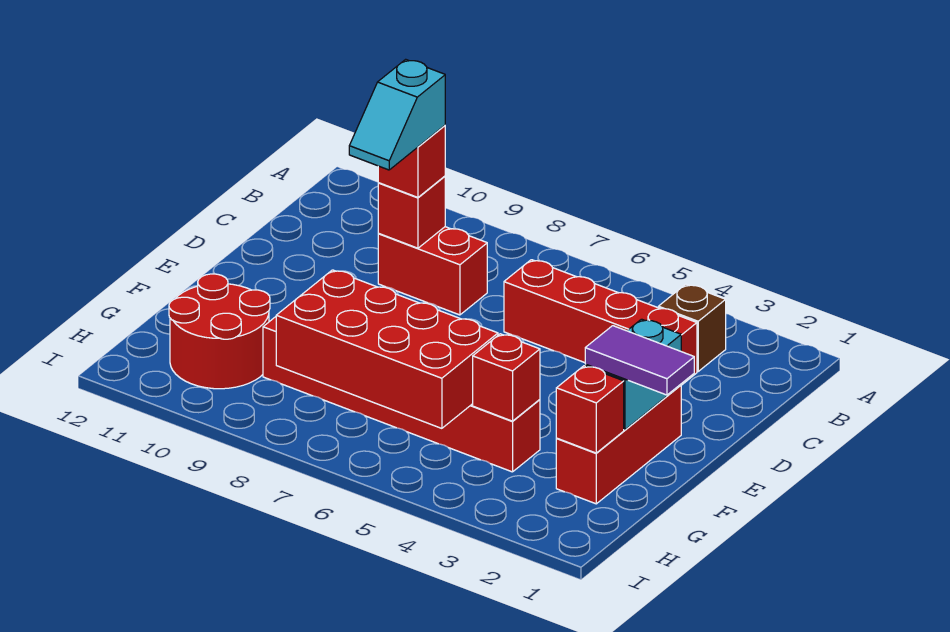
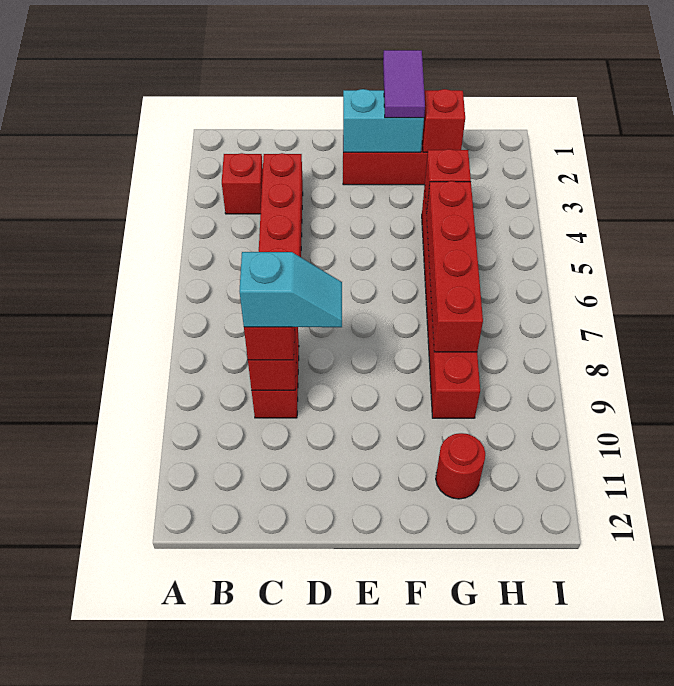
brown brick B3 level 1 -> red brick B3 level 1
red brick G5:H8 level 2 -> red brick G5:G8 level 2
red round brick G10:H11 level 1 -> red round brick G11 level 1

